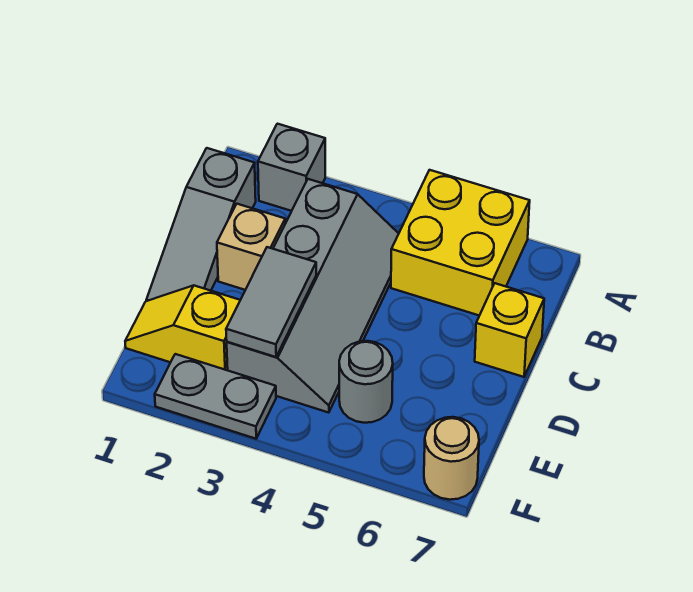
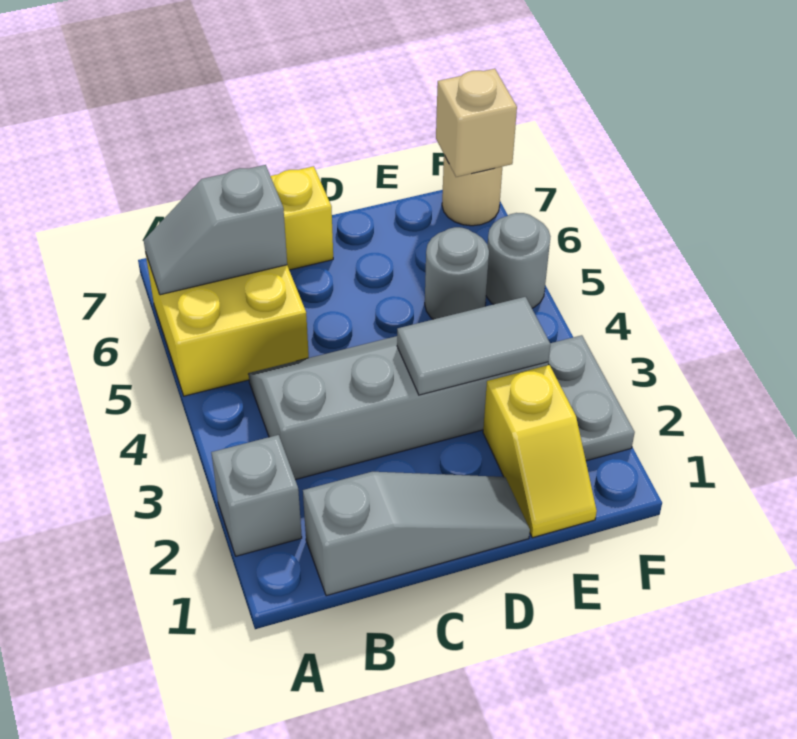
none -> grey slope A6:B6 level 2 top B
tan brick C2 level 1 -> tan brick F7 level 2
none -> grey round brick F5 level 1

